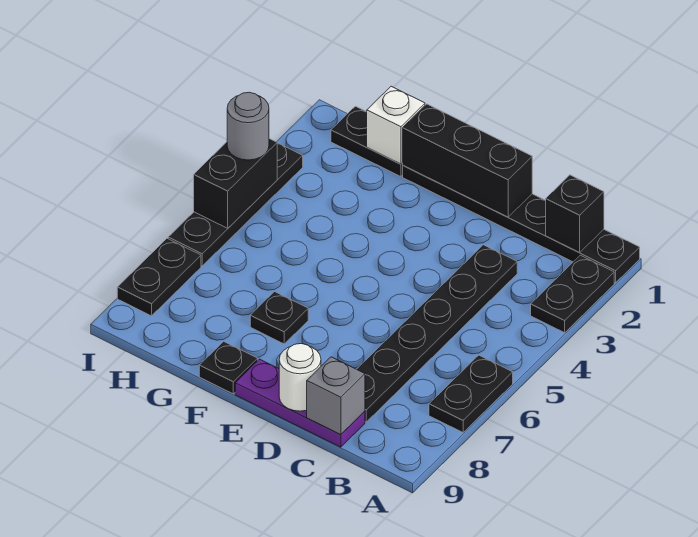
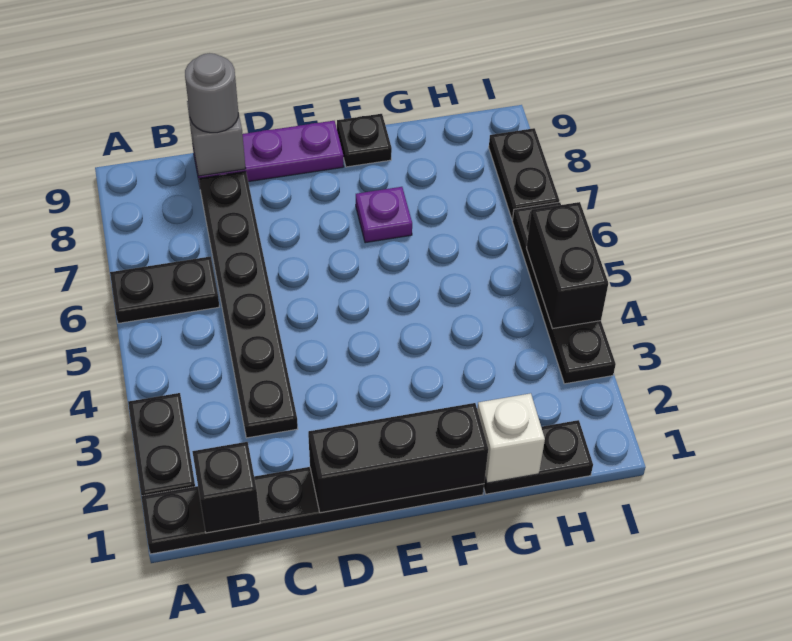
black plate A6:A7 level 1 -> black plate A6:B6 level 1
white round brick D9 level 2 -> none
black plate F7 level 1 -> purple plate F7 level 1
grey round brick I4 level 3 -> grey round brick C9 level 3

